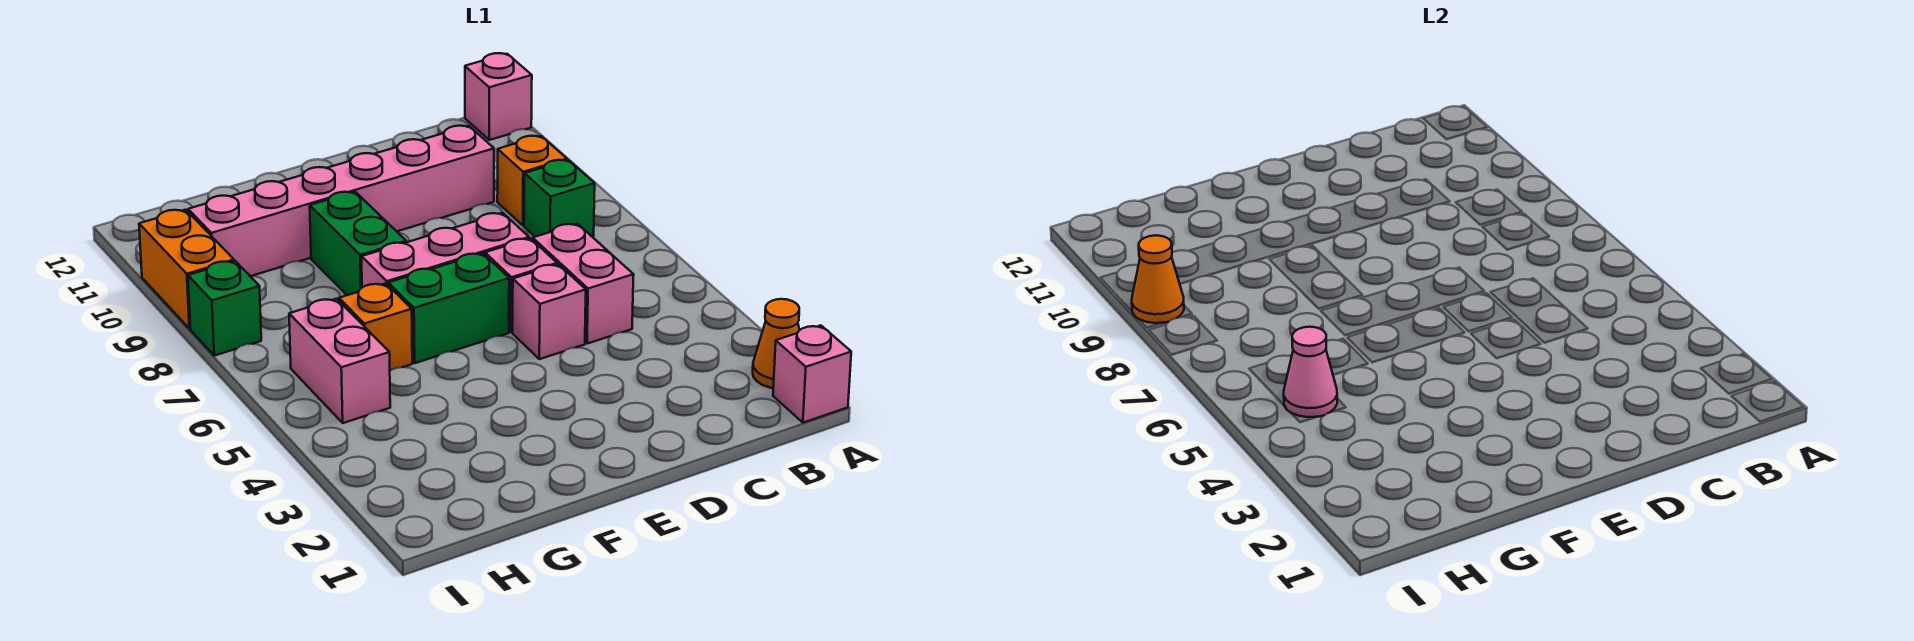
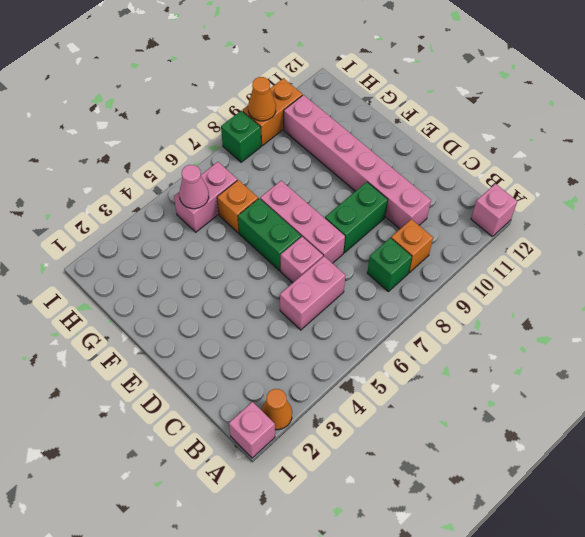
pink brick D5 level 1 -> none
green brick F8:F9 level 1 -> green brick D8:D9 level 1

